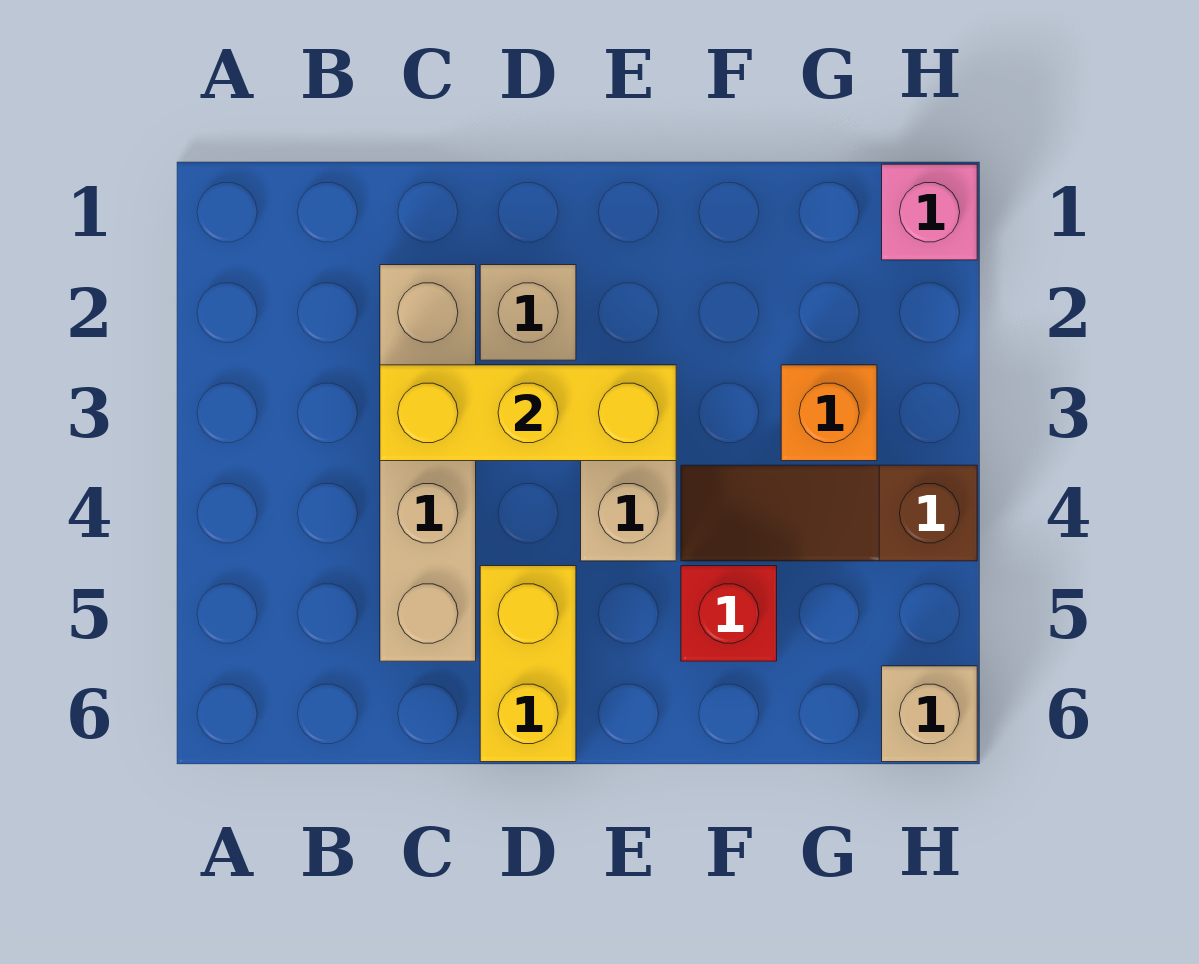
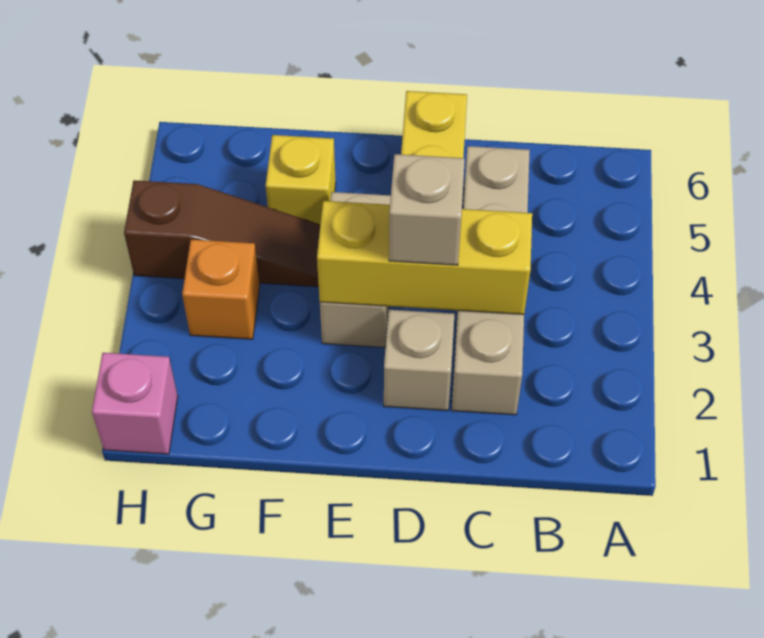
red brick F5 level 1 -> yellow brick F5 level 1
tan brick H6 level 1 -> tan brick D3 level 3

